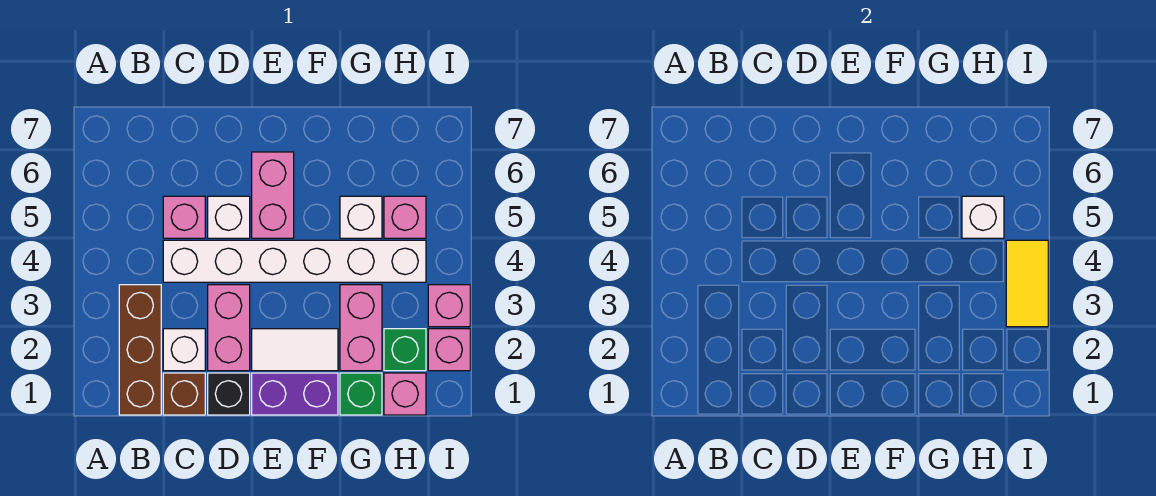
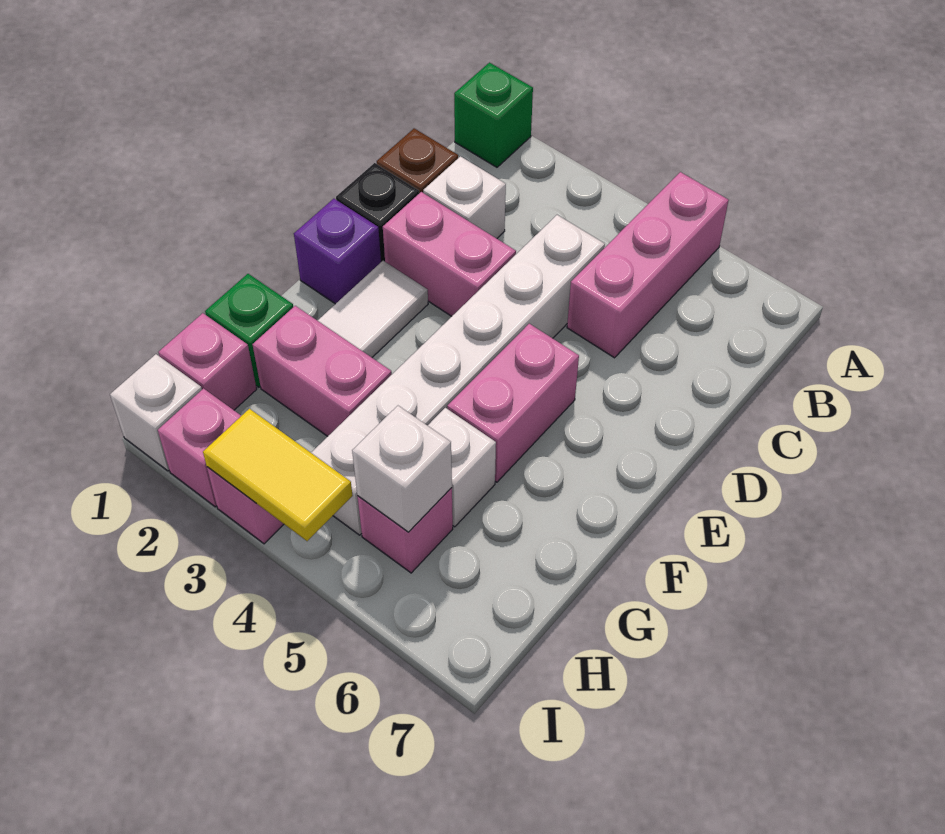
brown brick B1:B3 level 1 -> none
pink brick C5 level 1 -> pink brick A5:C5 level 1
white brick D5 level 1 -> white brick I1 level 1
purple brick E1:F1 level 1 -> purple brick E1 level 1
pink brick E5:E6 level 1 -> pink brick E5:F5 level 1
green brick H2 level 1 -> green brick A1 level 1

